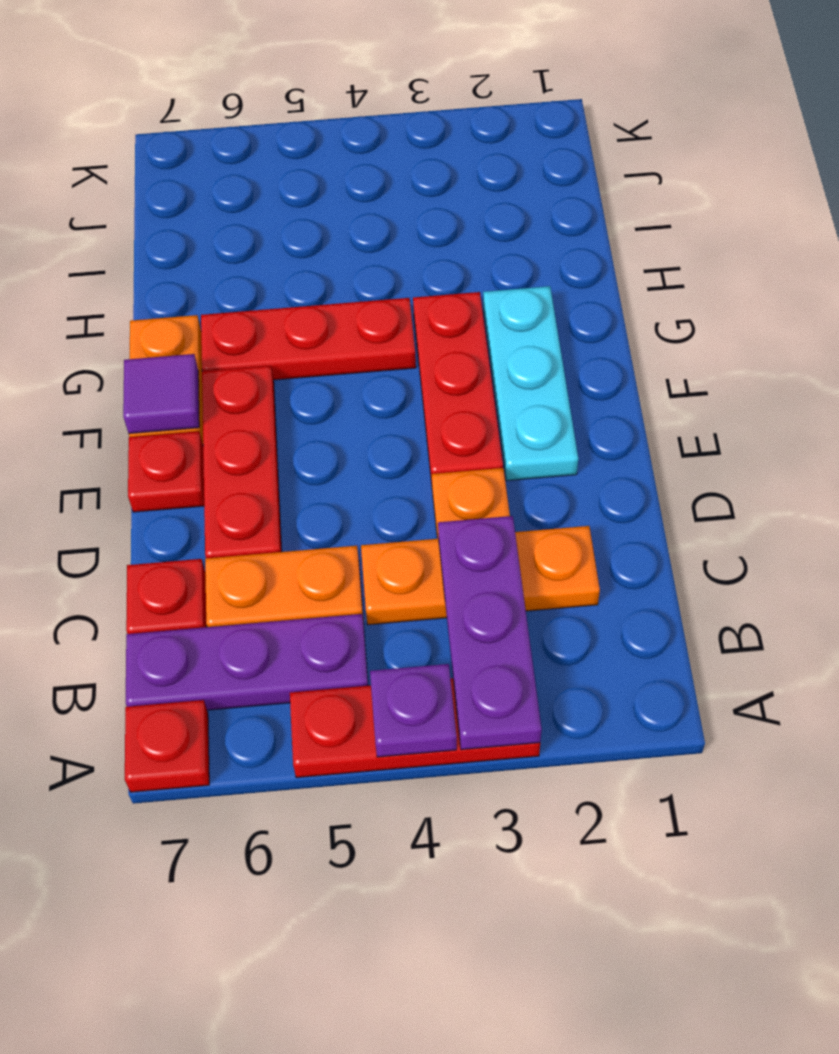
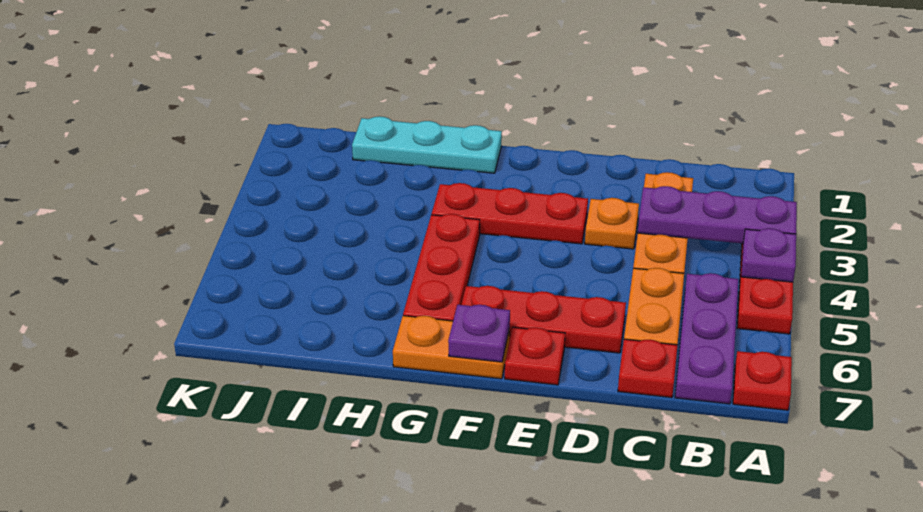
cyan plate E2:G2 level 1 -> cyan plate G1:I1 level 1
purple tile F7 level 2 -> purple plate F7 level 2

